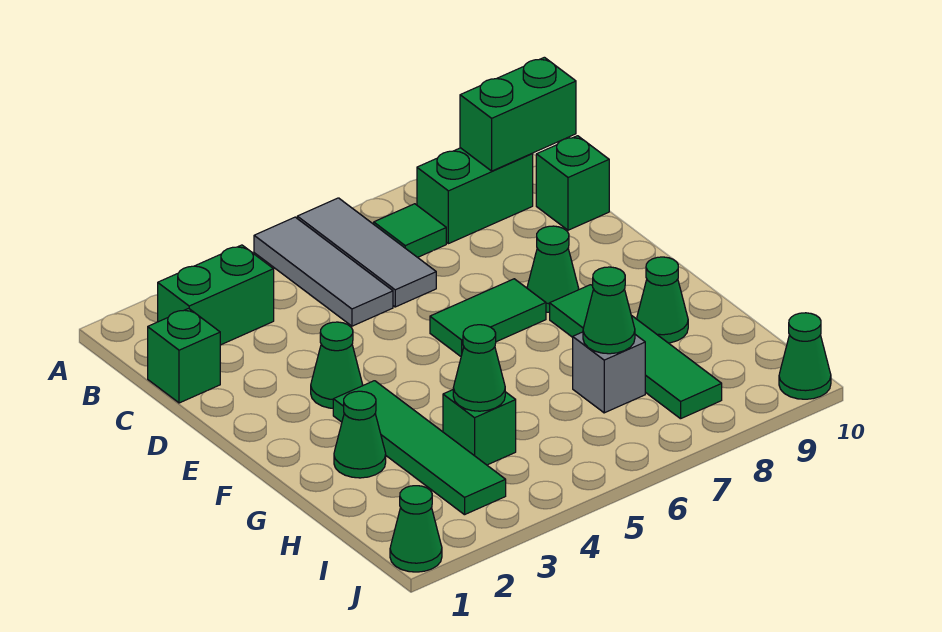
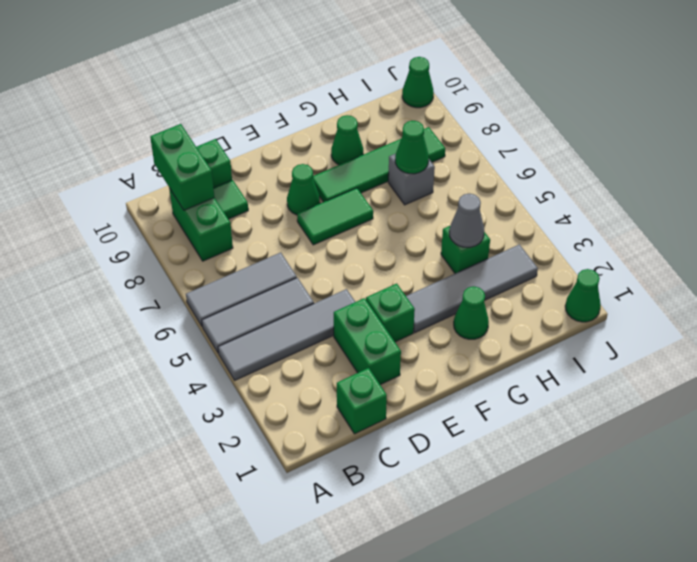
none -> grey tile A4:D4 level 1
green brick B2:B3 level 1 -> green brick D2:D3 level 1
green tile B7 level 1 -> green tile C9 level 1
green cone E3 level 1 -> green brick E3 level 1
green tile E6:E7 level 1 -> green tile E7:F7 level 1
green tile F3:I3 level 1 -> grey tile F3:I3 level 1
green cone H4 level 2 -> grey cone H4 level 2

